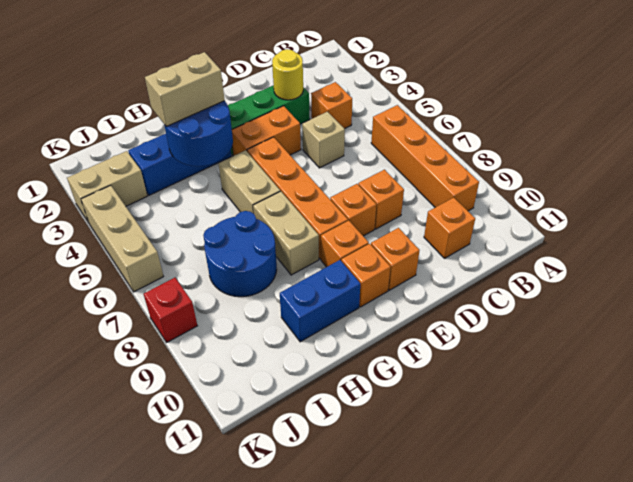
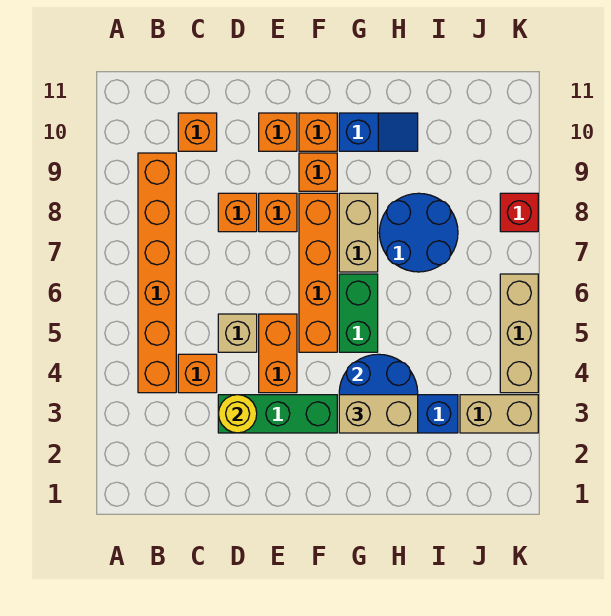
orange brick B6:B9 level 1 -> orange brick B4:B9 level 1
orange brick E4:F4 level 1 -> orange brick E4:E5 level 1
tan brick G5:G6 level 1 -> green brick G5:G6 level 1
blue brick G10:H10 level 1 -> blue slope G10:H10 level 1 top G

